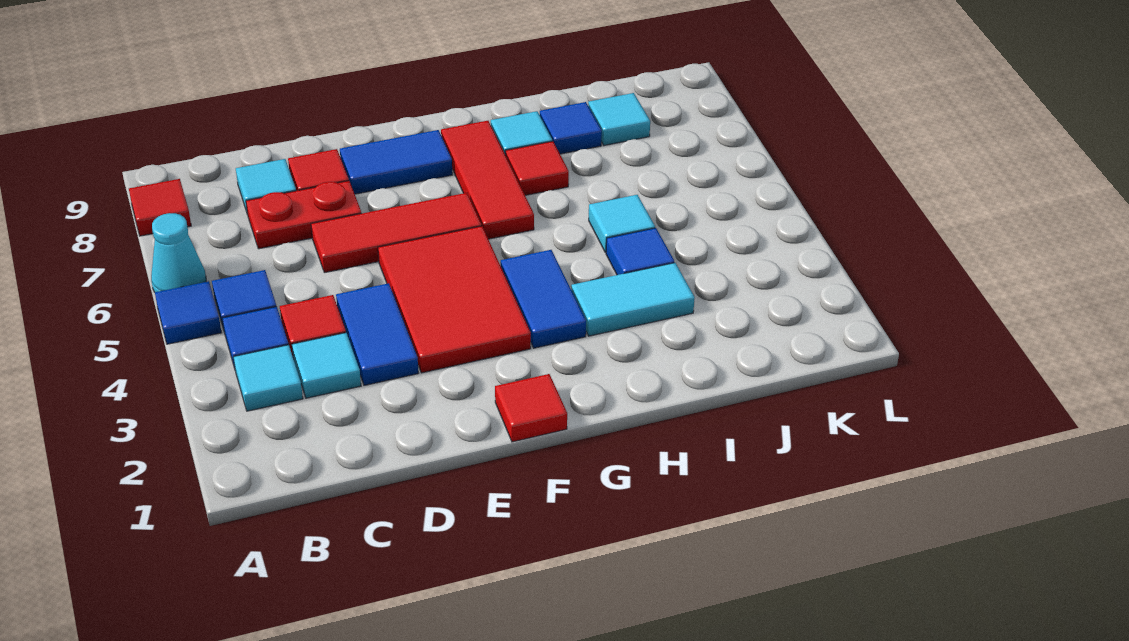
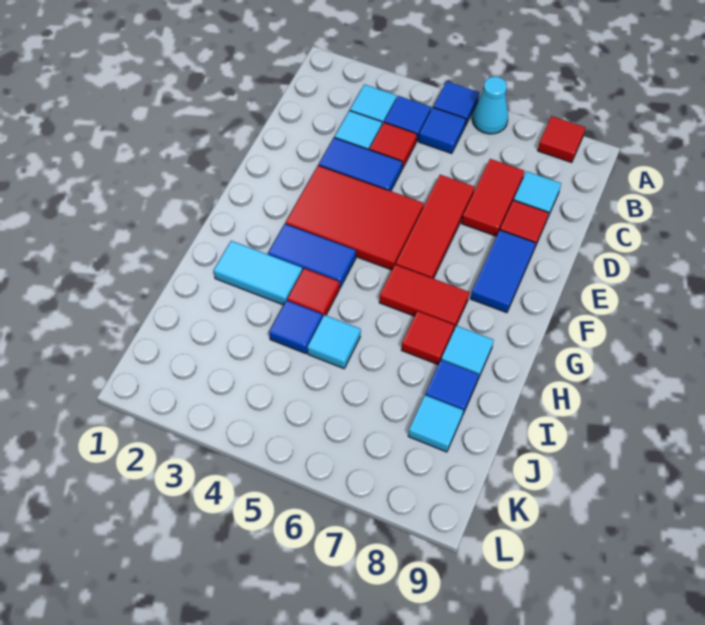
red plate C7:D7 level 1 -> red tile C7:D7 level 1
red tile F1 level 1 -> red tile H4 level 1
red tile G6:G8 level 1 -> red tile G6:G7 level 1
cyan tile H3:I3 level 1 -> cyan tile H2:H3 level 1

